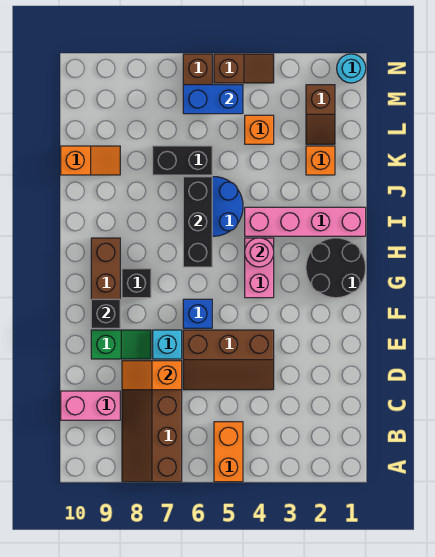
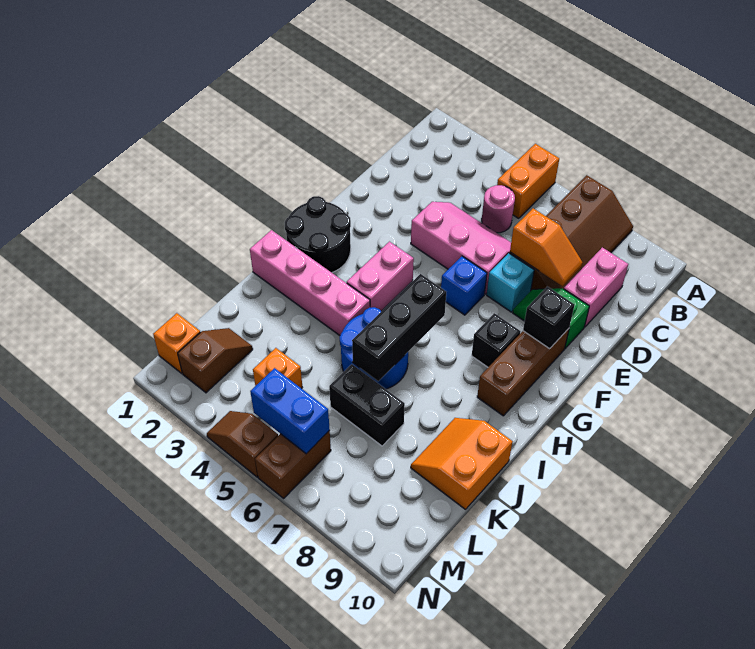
pink brick C9:C10 level 1 -> pink brick C9:D9 level 1
brown slope D4:E6 level 1 top E -> pink slope D4:E6 level 1 top E
pink round brick H4 level 2 -> pink round brick C5 level 1
orange brick K2 level 1 -> orange brick M1 level 1
orange slope K9:K10 level 1 top 10 -> orange slope J9:K10 level 1 top 10
cyan round brick N1 level 1 -> none

